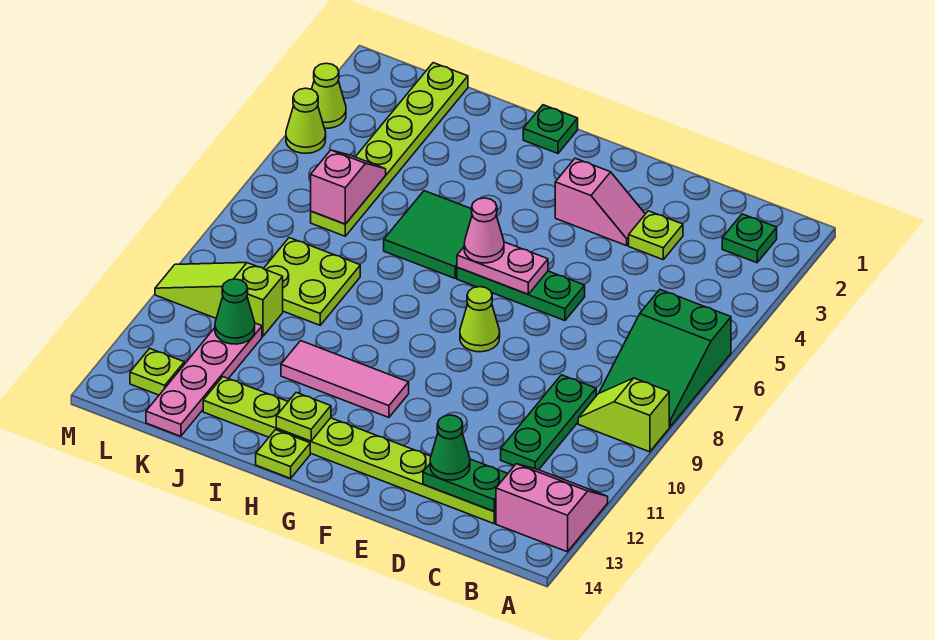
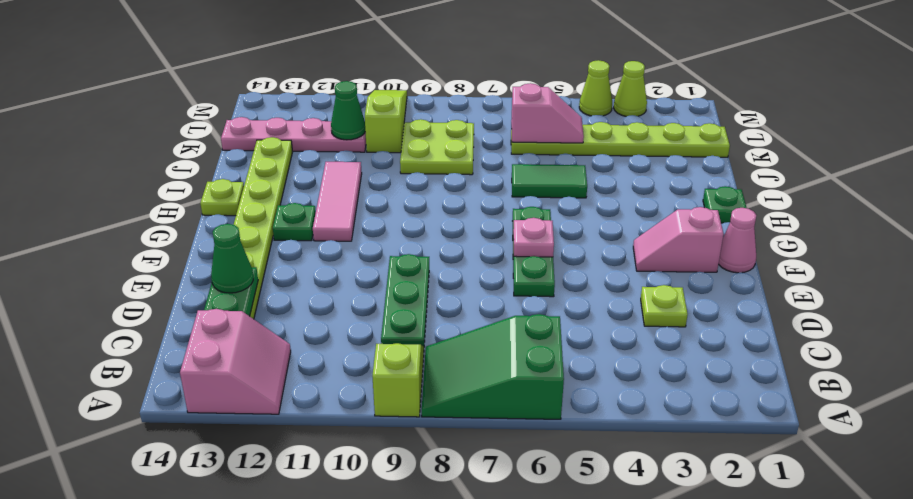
green plate B2 level 1 -> green plate G12 level 1
green plate C9:C11 level 1 -> green plate C9:E9 level 1
pink slope E3:F3 level 1 top F -> pink slope F2:F3 level 1 top 2
pink plate F6:G6 level 2 -> pink plate F6 level 2
lime cone F8 level 1 -> none
pink cone G6 level 3 -> pink cone F1 level 1
green tile H5:I6 level 1 -> green tile I5:I6 level 1
lime plate H13 level 2 -> none
lime plate L13 level 1 -> none

